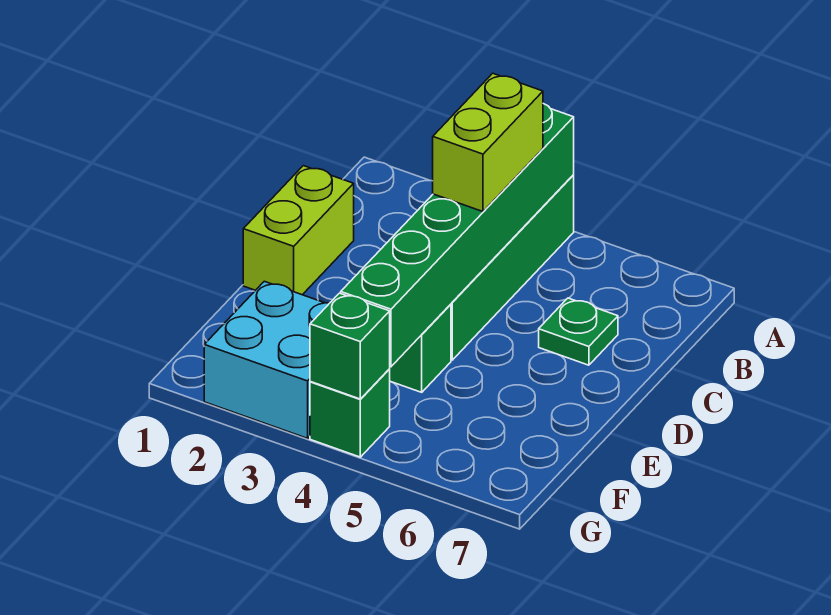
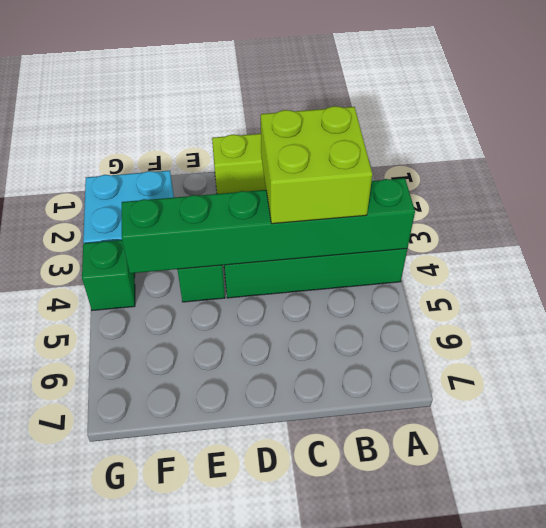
lime brick B4:C4 level 3 -> lime brick B3:C4 level 3
green plate C6 level 1 -> none
green brick G4 level 2 -> none

